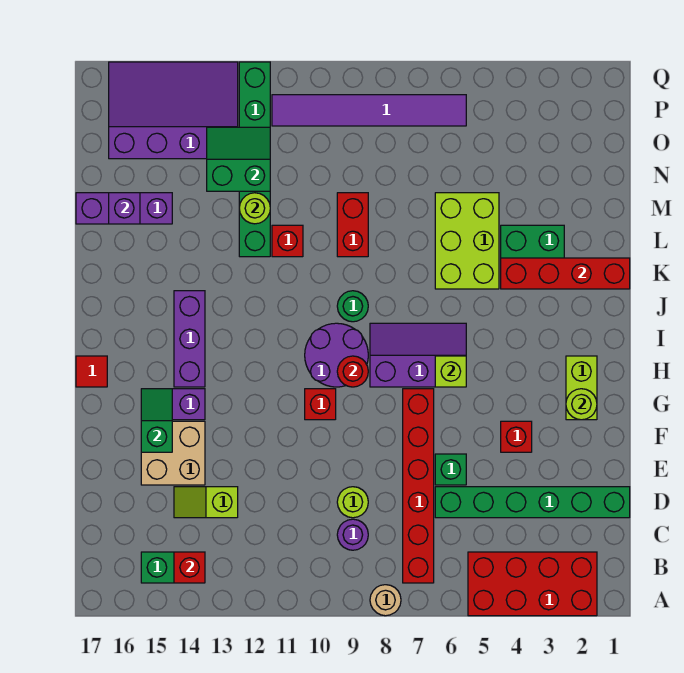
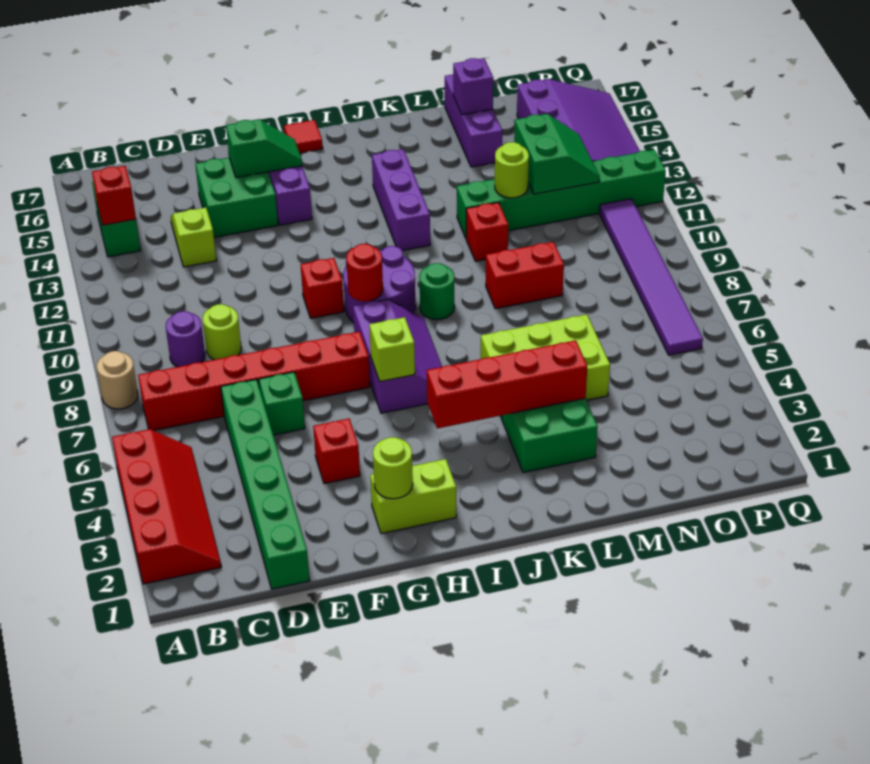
red brick A2:B5 level 1 -> red slope A2:B5 level 1 top A
tan brick E14:F15 level 1 -> green brick E14:F15 level 1
purple brick H14:J14 level 1 -> purple brick J12:J14 level 1
red brick K1:K4 level 2 -> red brick I4:L4 level 2

